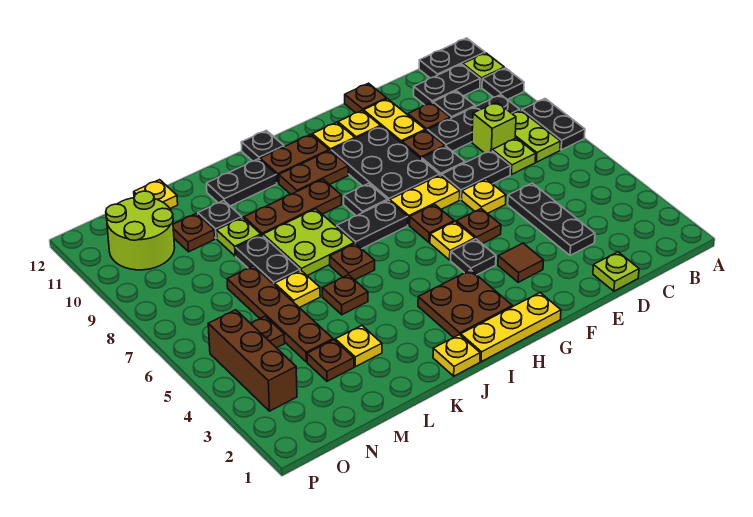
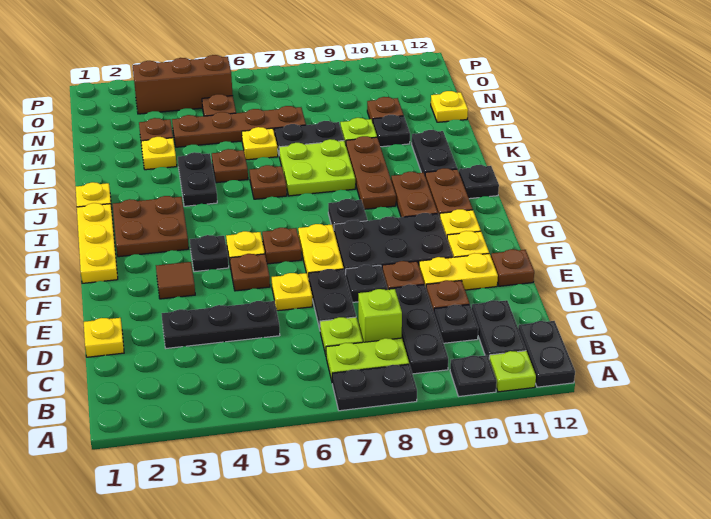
lime plate D1 level 1 -> yellow plate D1 level 1
black plate H7:I7 level 1 -> black plate J4:K4 level 1
lime round brick N10:O11 level 1 -> none

